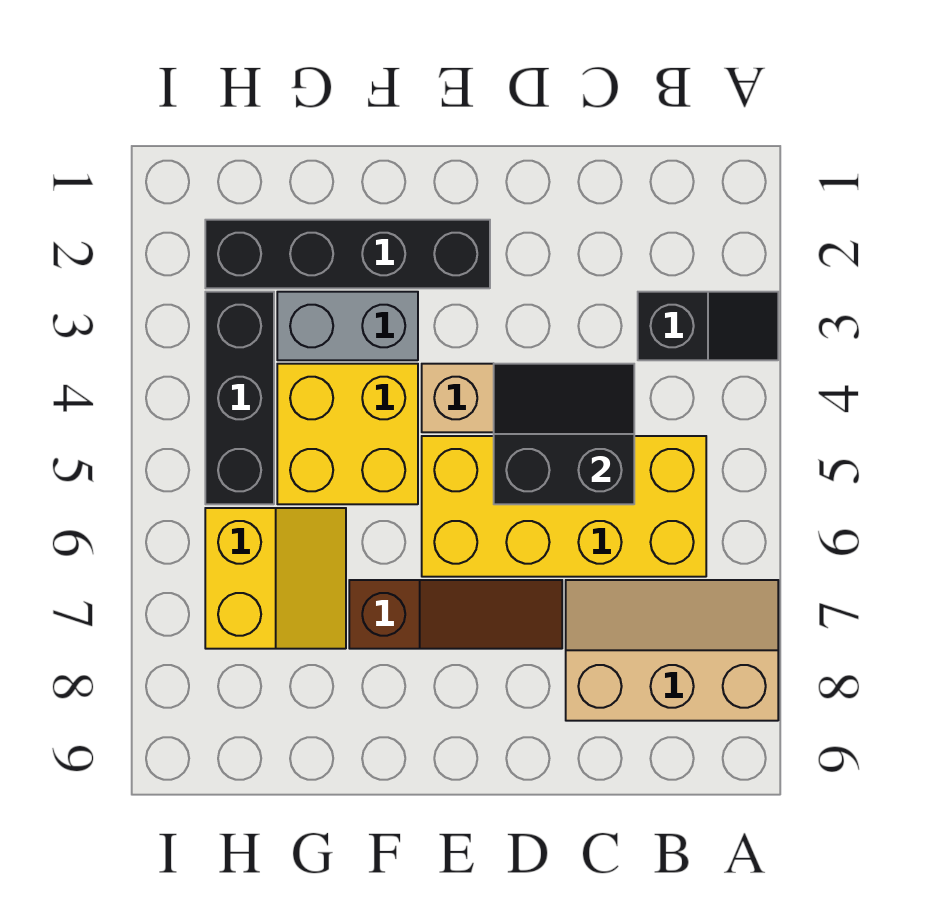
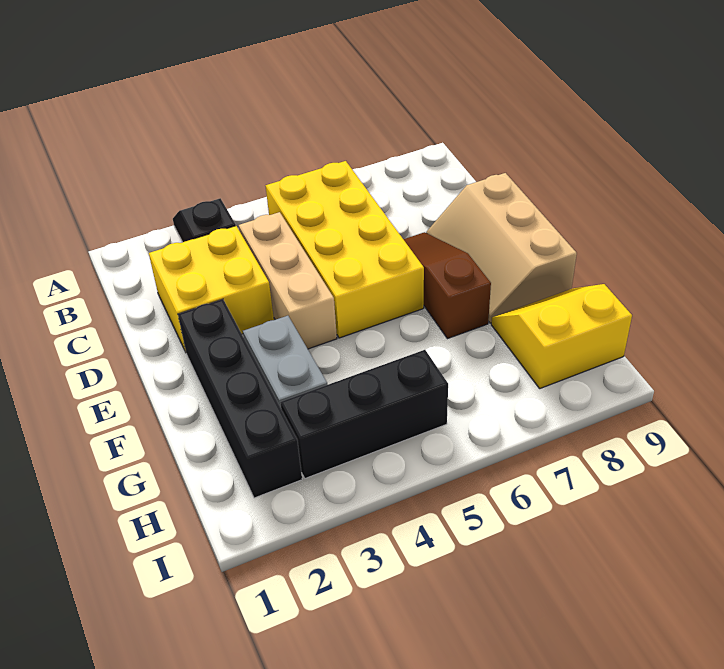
tan slope A7:C8 level 1 top 8 -> tan slope D8:F9 level 1 top 9
black slope C4:D5 level 2 top 5 -> none
yellow brick F4:G5 level 1 -> yellow brick C2:D3 level 1
yellow slope G6:H7 level 1 top H -> yellow slope G8:H9 level 1 top H

